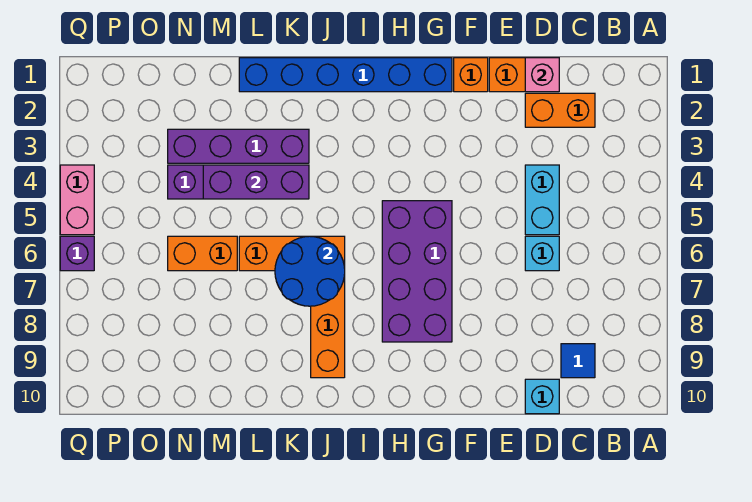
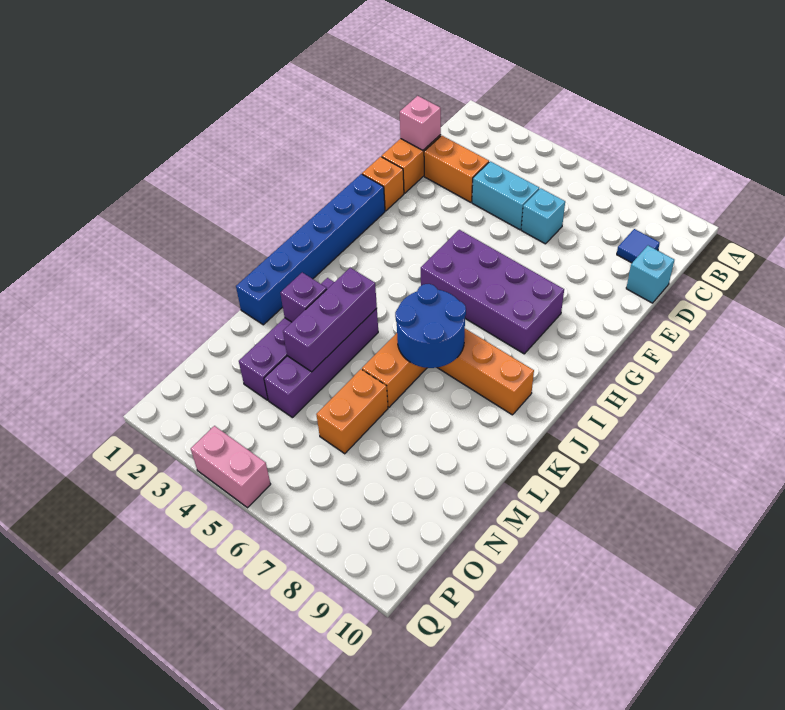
orange brick C2:D2 level 1 -> orange brick D2:D3 level 1
purple brick Q6 level 1 -> purple brick L3 level 2

